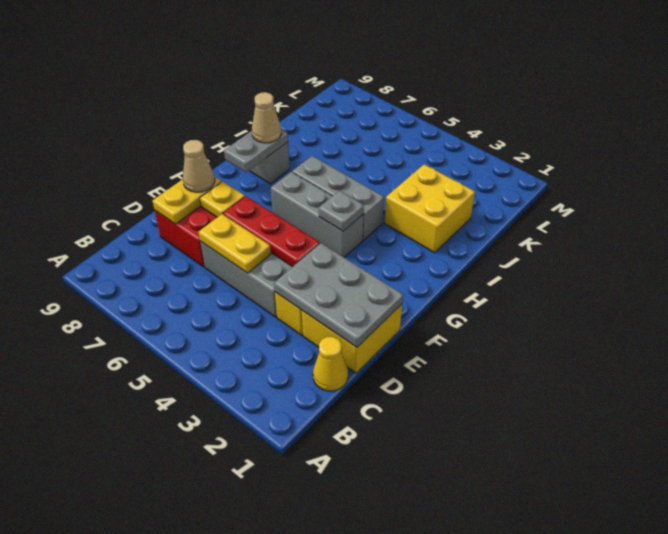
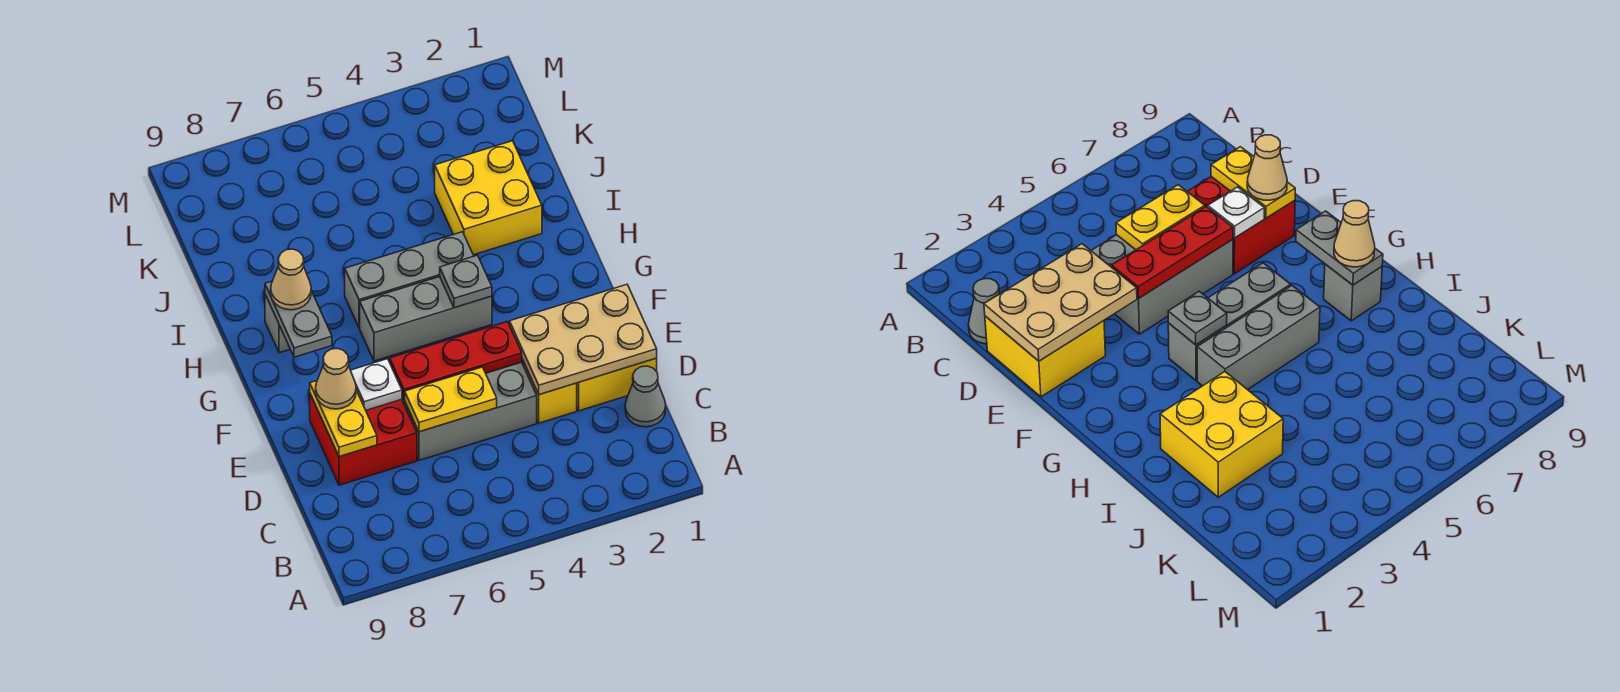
yellow cone C1 level 1 -> grey cone C1 level 1
grey plate D1:E3 level 2 -> tan plate D1:E3 level 2
yellow plate E7 level 2 -> white plate E7 level 2

